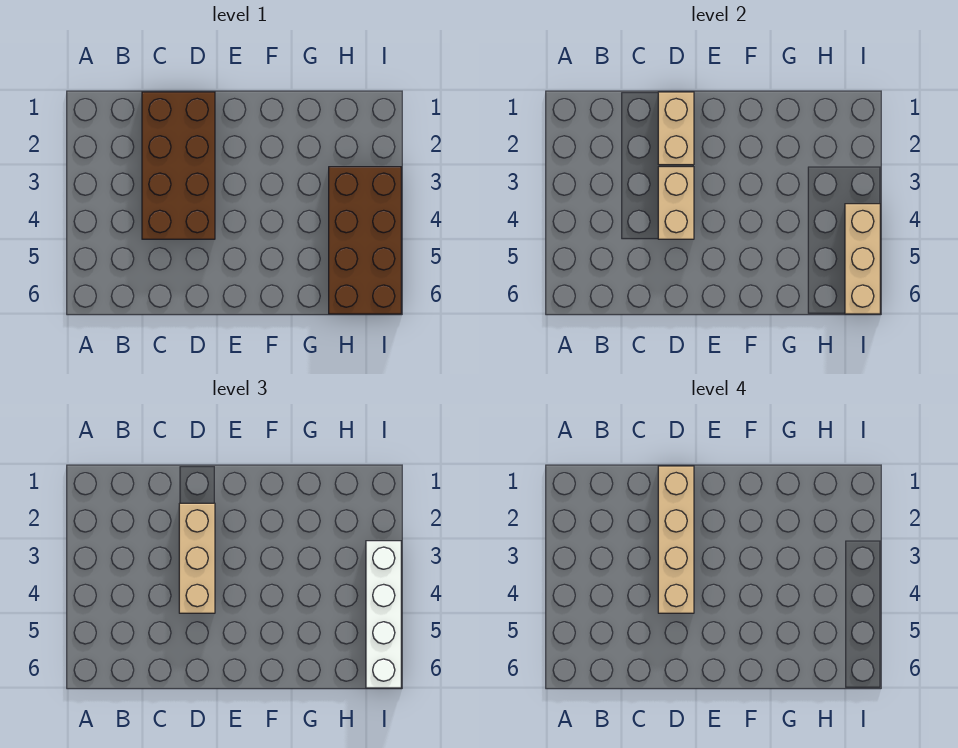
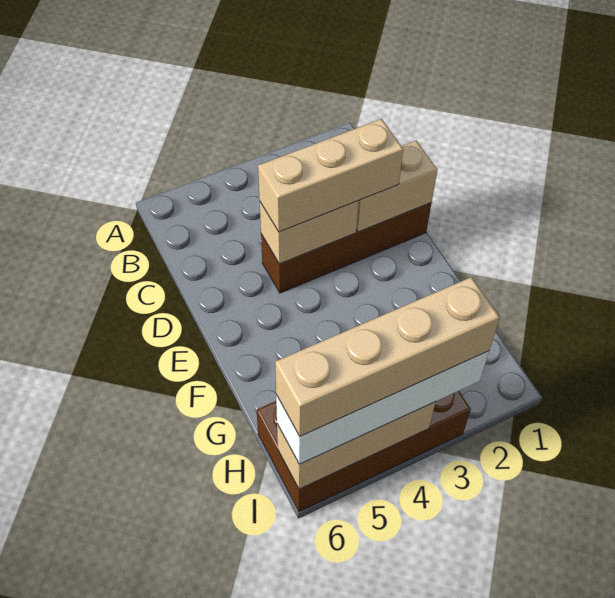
brown brick C1:D4 level 1 -> brown brick D1:D4 level 1
tan brick D1:D4 level 4 -> tan brick I3:I6 level 4

